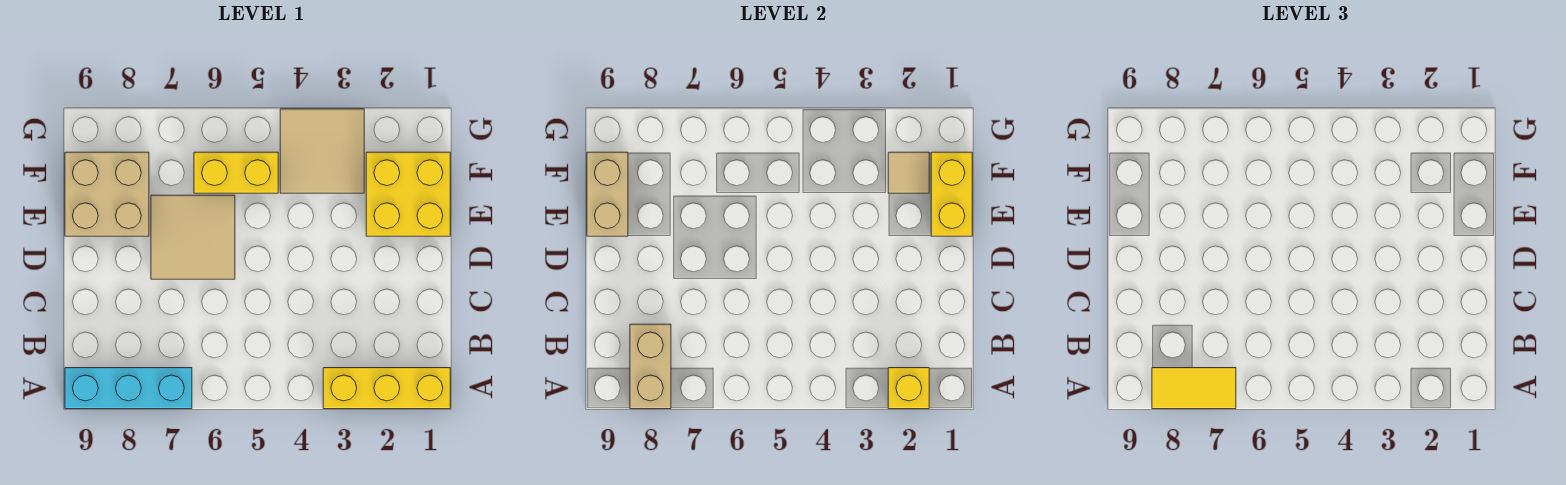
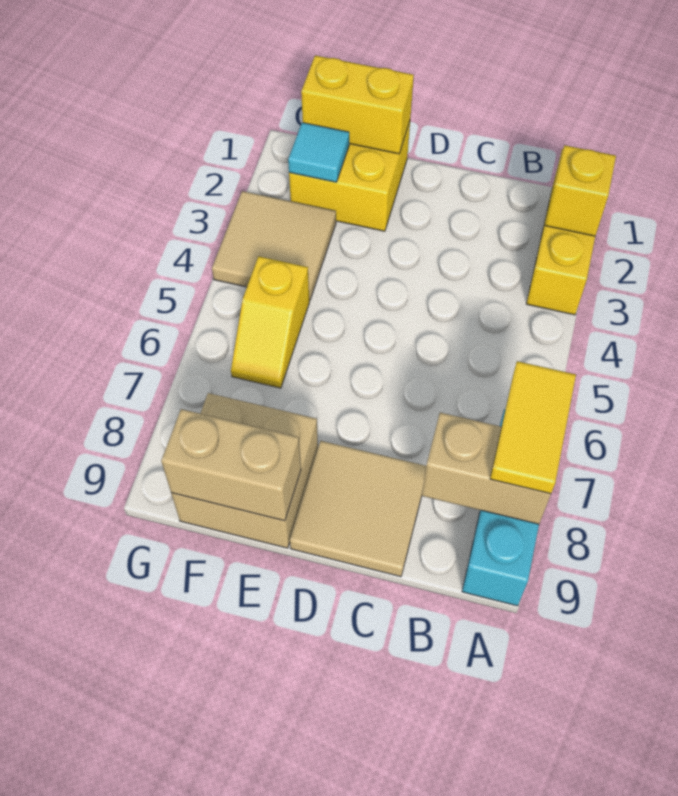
tan tile D6:E7 level 1 -> tan tile C8:D9 level 1
tan tile F2 level 2 -> cyan tile F2 level 2
yellow brick F5:F6 level 1 -> yellow slope F5:F6 level 1 top 5

